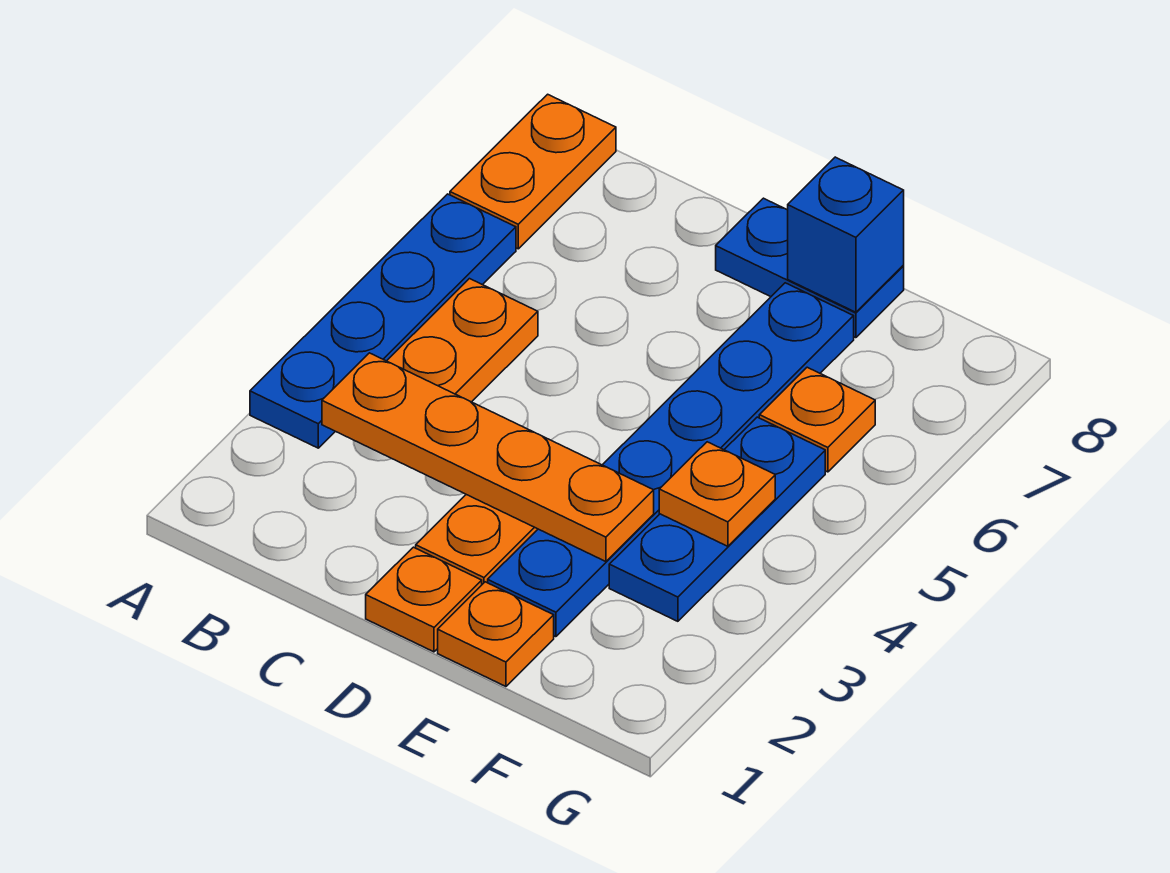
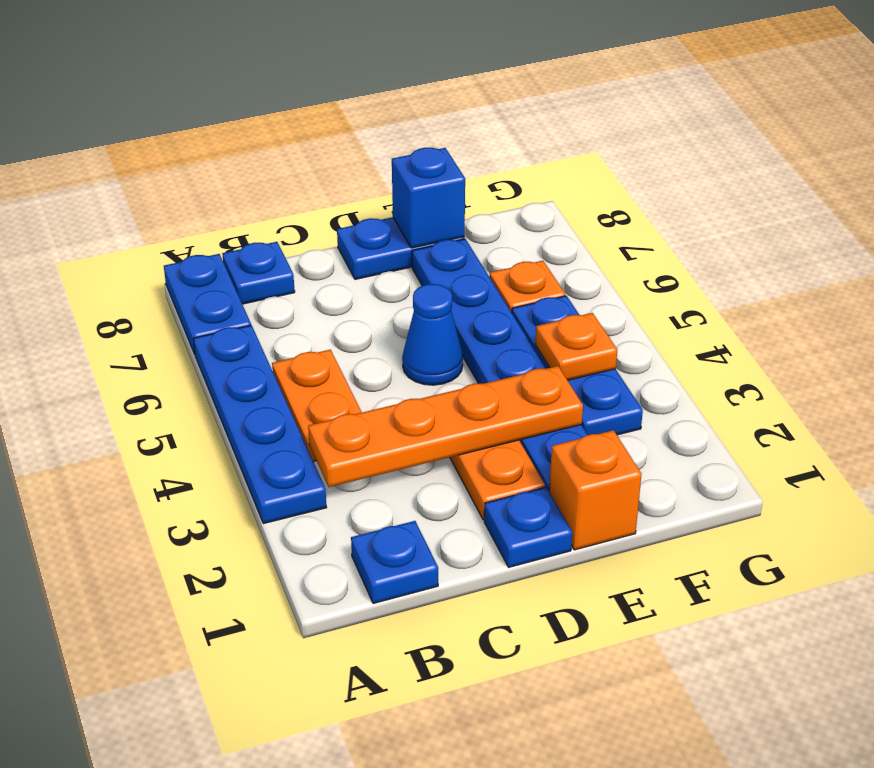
orange plate A7:A8 level 1 -> blue plate A7:A8 level 1
none -> blue plate B1 level 1
none -> blue plate B8 level 1
orange plate D1 level 1 -> blue plate D1 level 1
none -> blue cone D5 level 1
orange plate E1 level 1 -> orange brick E1 level 1

